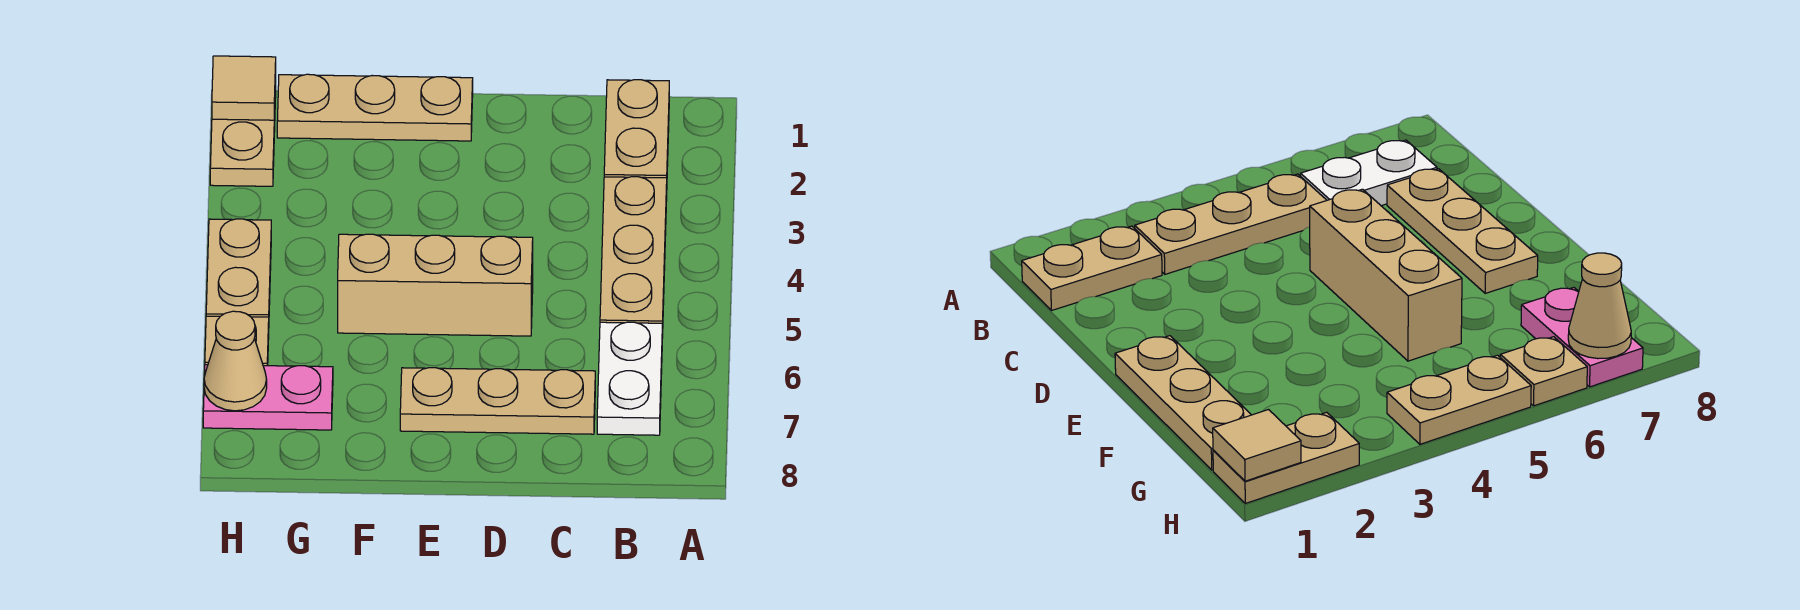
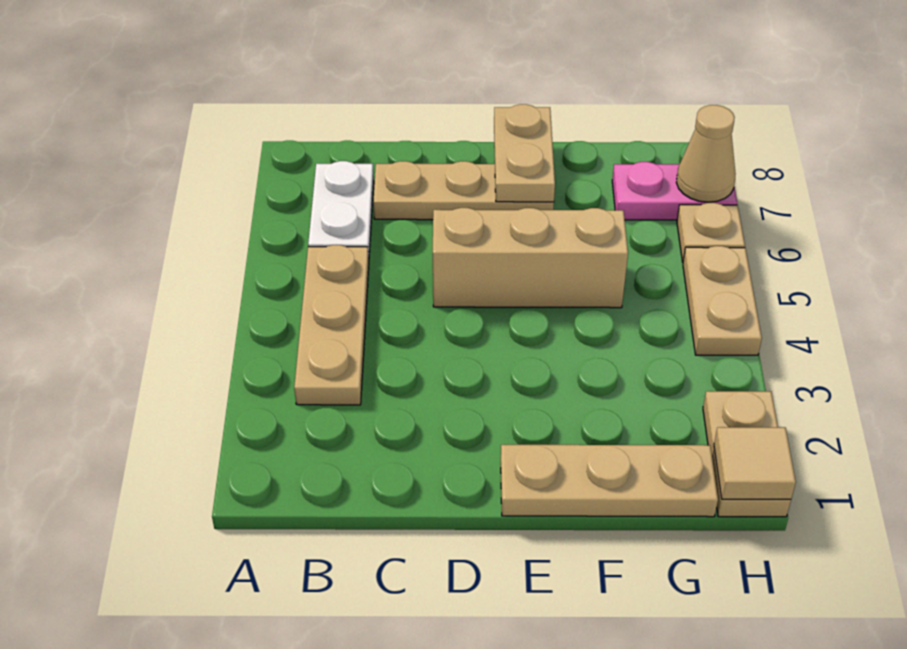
tan plate B1:B2 level 1 -> tan plate E7:E8 level 2

